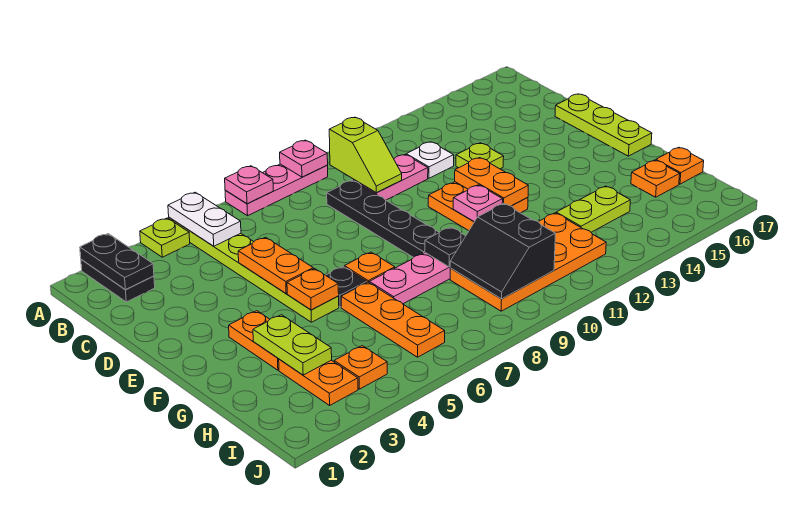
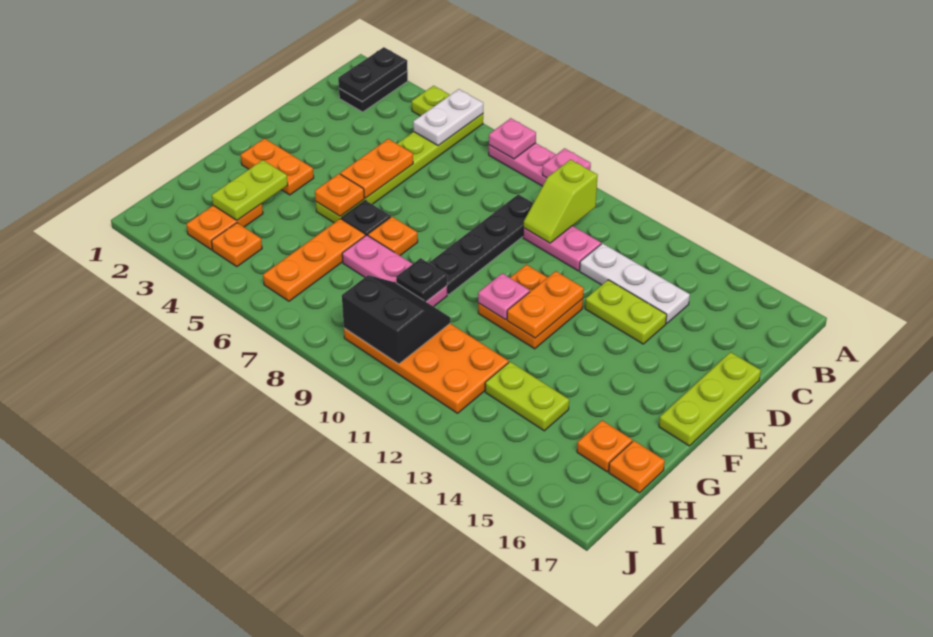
white plate C12 level 1 -> white plate C12:C14 level 1
lime plate D13 level 1 -> lime plate D13:D14 level 1
orange plate F3:G3 level 1 -> orange plate F2:F3 level 1
black slope H9:I10 level 2 top 10 -> black slope H9:I10 level 2 top I

